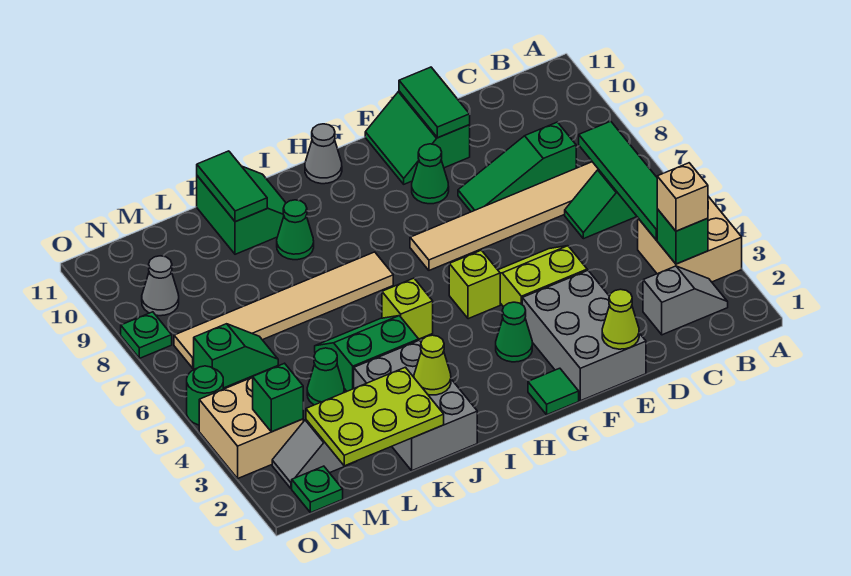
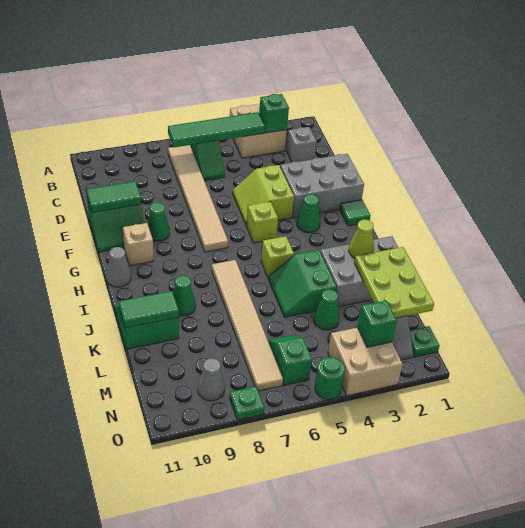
tan brick B3 level 3 -> tan brick G10 level 1
green slope C8:E8 level 1 top C -> none
lime cone E1 level 2 -> none

